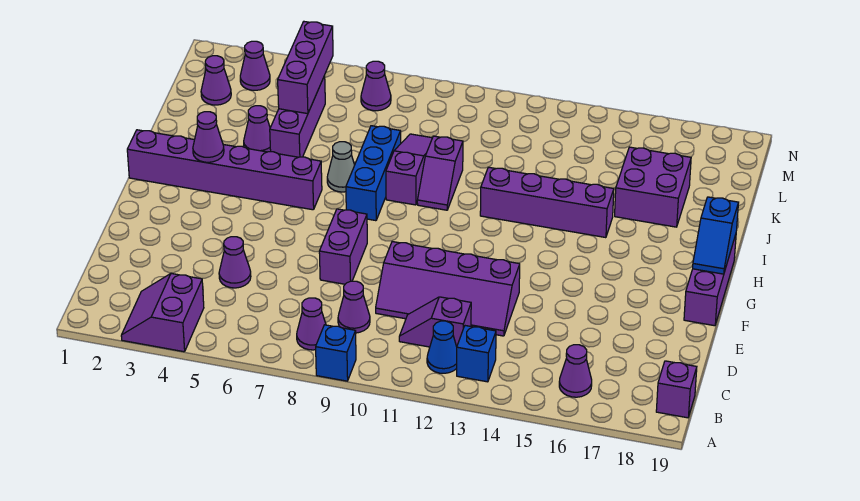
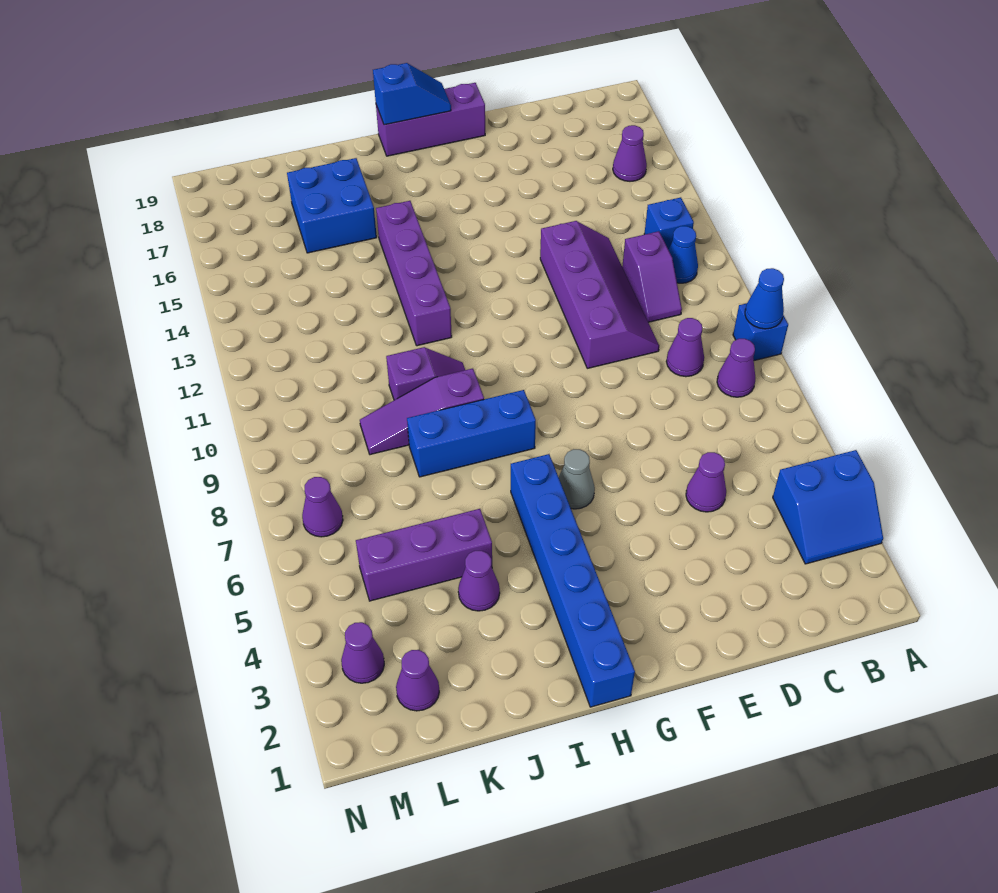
purple slope A3:B4 level 1 top 4 -> blue slope A3:B4 level 1 top 4
none -> blue cone A9 level 2
purple brick B19 level 1 -> none
purple brick E8:F8 level 1 -> none
purple brick H1:H6 level 1 -> blue brick H1:H6 level 1
purple cone H3 level 2 -> none
grey cone I7 level 1 -> grey cone G6 level 1
purple brick J16:K17 level 1 -> blue brick J16:K17 level 1
purple brick K5:M5 level 2 -> none

